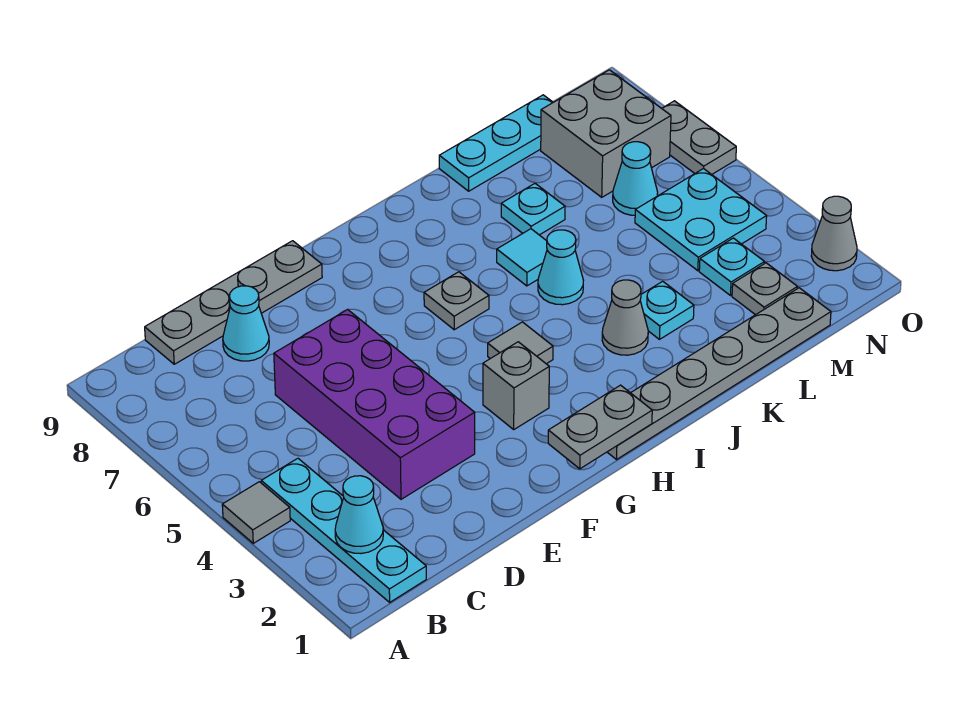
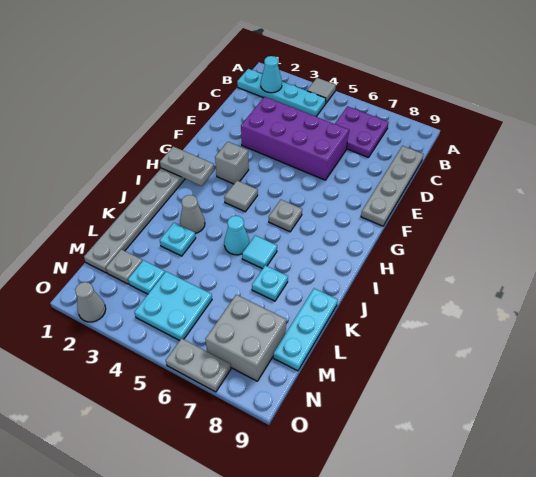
none -> purple plate B6:C7 level 1
cyan cone D8 level 1 -> none
grey plate G1:H1 level 2 -> grey plate H1:H2 level 2
cyan cone M6 level 1 -> none

